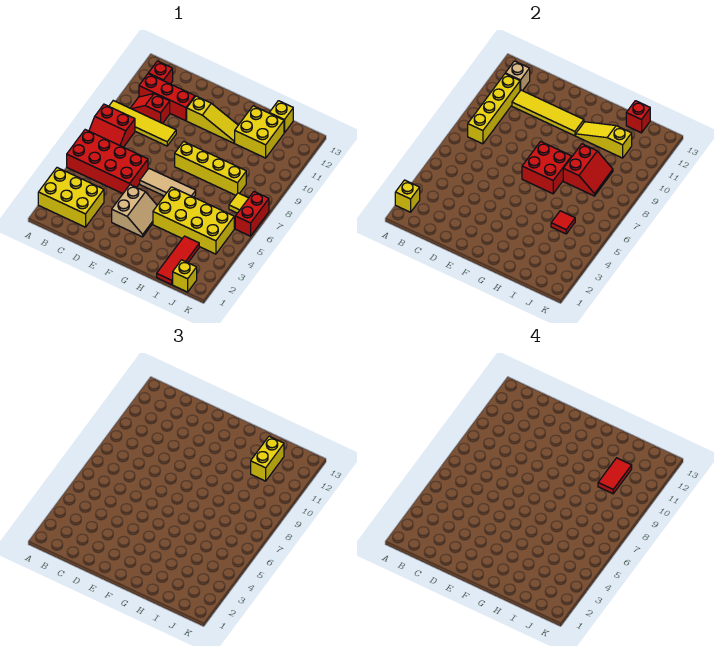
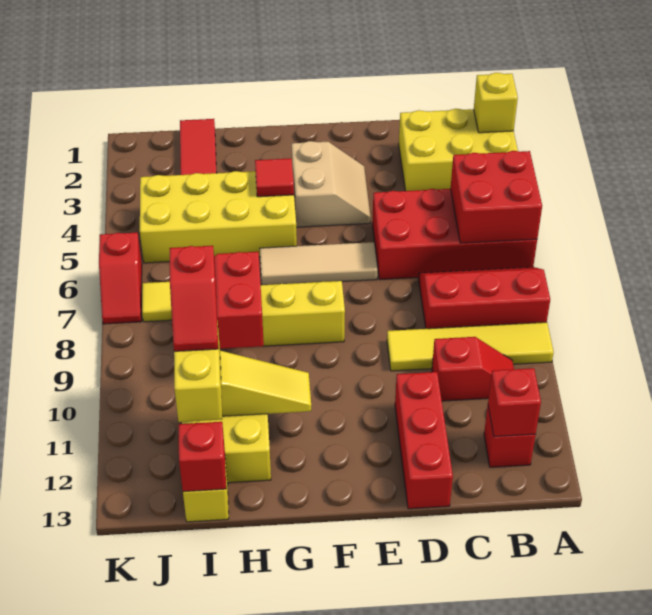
red slope A7:B8 level 1 top 8 -> red slope A7:C8 level 1 top 8
yellow brick B8:B11 level 2 -> none
red brick B11:D11 level 1 -> red brick D11:D13 level 1
tan brick B12 level 2 -> red brick B12 level 2
yellow tile C11:F11 level 2 -> none
tan slope E3:F4 level 1 top E -> tan slope E3:F4 level 1 top F
yellow slope E11:G11 level 1 top E -> none
red brick F7:G8 level 2 -> red brick A5:B6 level 2
red tile I5 level 2 -> red tile G4 level 2
red tile I10:I11 level 4 -> red slope I10:I11 level 4 top 10
yellow brick J1 level 1 -> none
red brick K6:K7 level 1 -> red slope K6:K7 level 1 top 6

